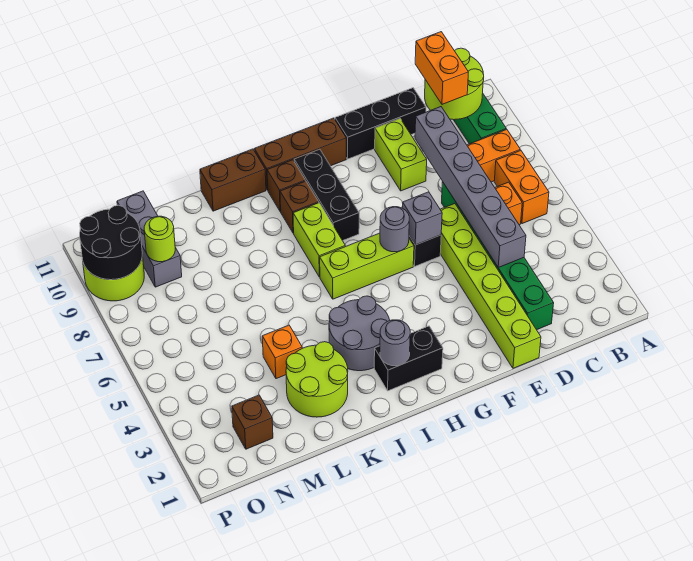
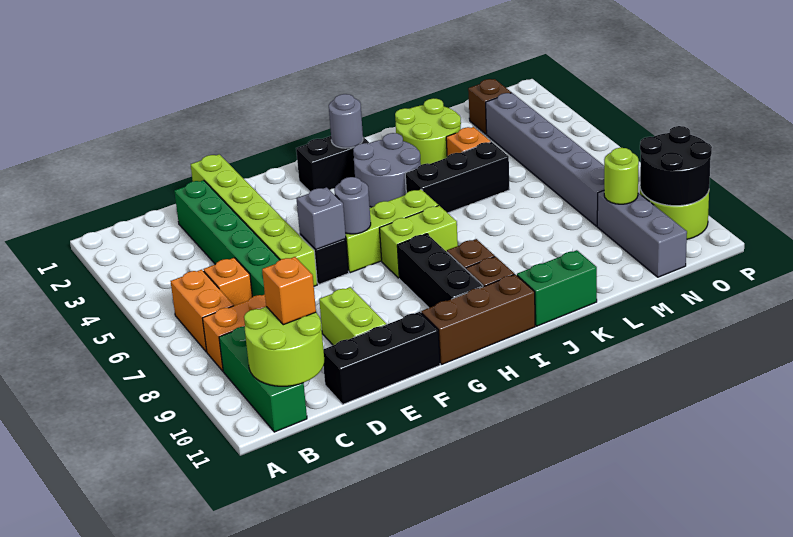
orange brick C10:C11 level 3 -> orange brick C10 level 3
grey brick D4:D9 level 2 -> grey brick N3:N8 level 1
lime brick I7:I8 level 1 -> lime brick H7:I7 level 1
none -> black brick J5:L5 level 1
brown brick J11:K11 level 1 -> green brick J11:K11 level 1

